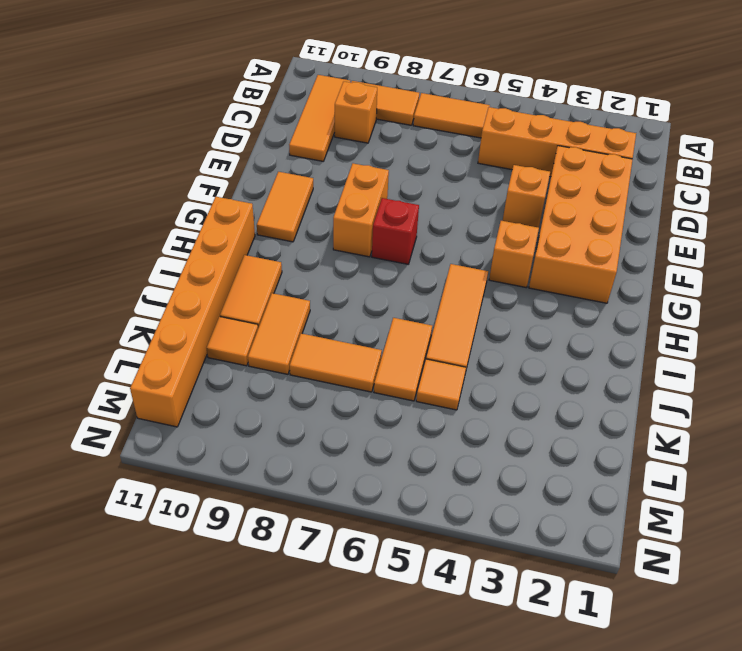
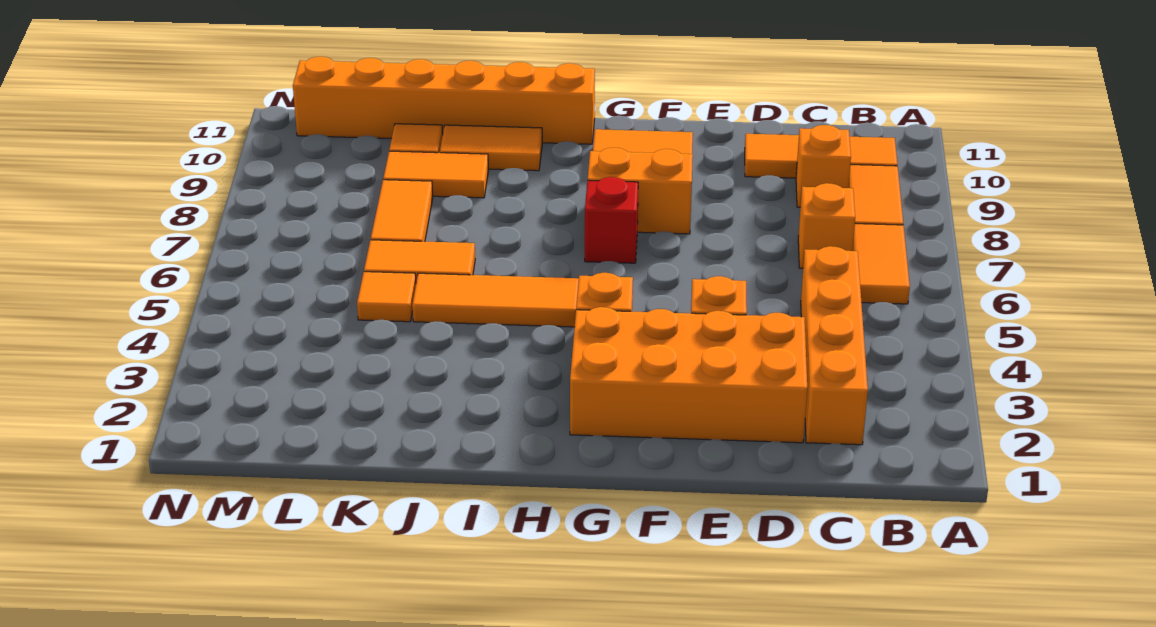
none -> orange brick C7 level 1

